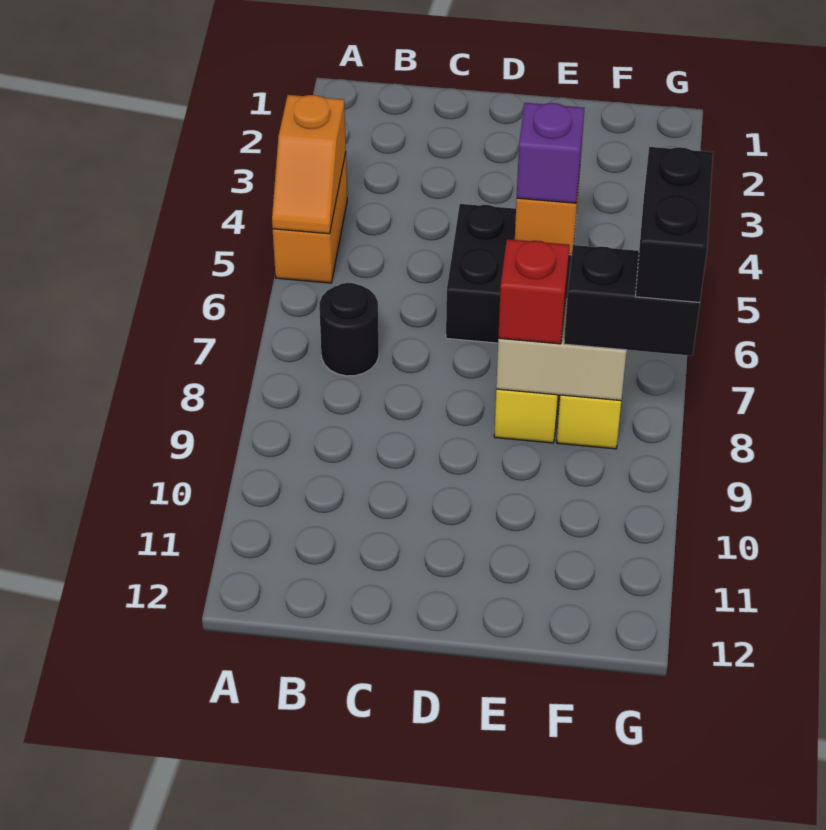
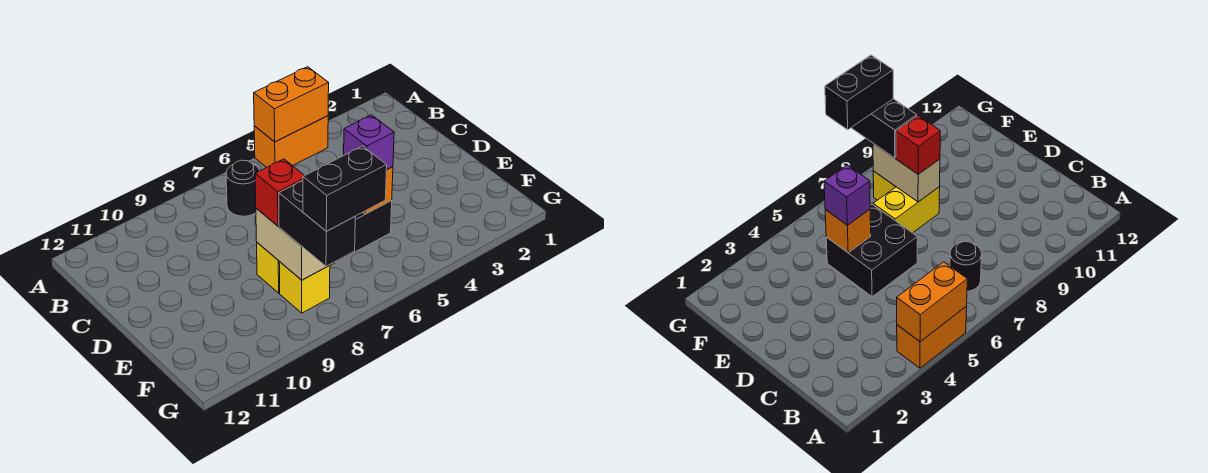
orange slope A4:A5 level 2 top 4 -> orange brick A4:A5 level 2

